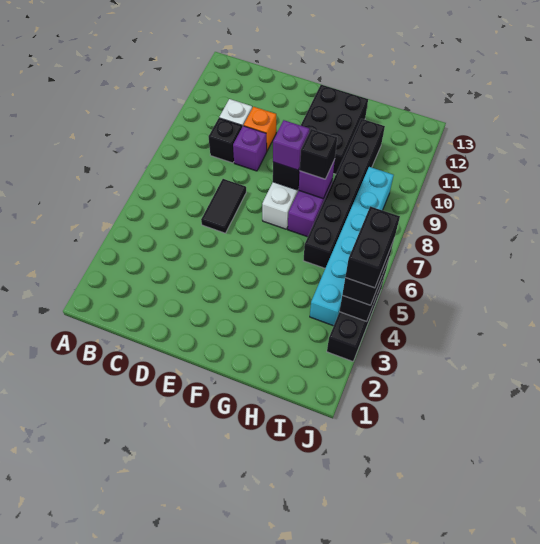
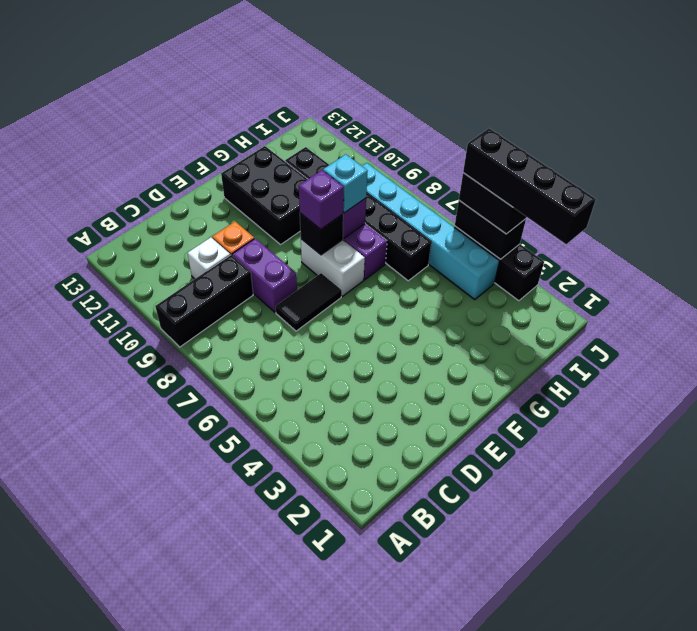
black brick C9 level 1 -> black brick A9:C9 level 1
black tile D6:D7 level 1 -> black tile D7:E7 level 1
purple brick D9 level 1 -> purple brick D8:D9 level 1
black brick G8 level 3 -> cyan brick G8 level 3
black brick J4:J5 level 4 -> black brick J2:J5 level 4

